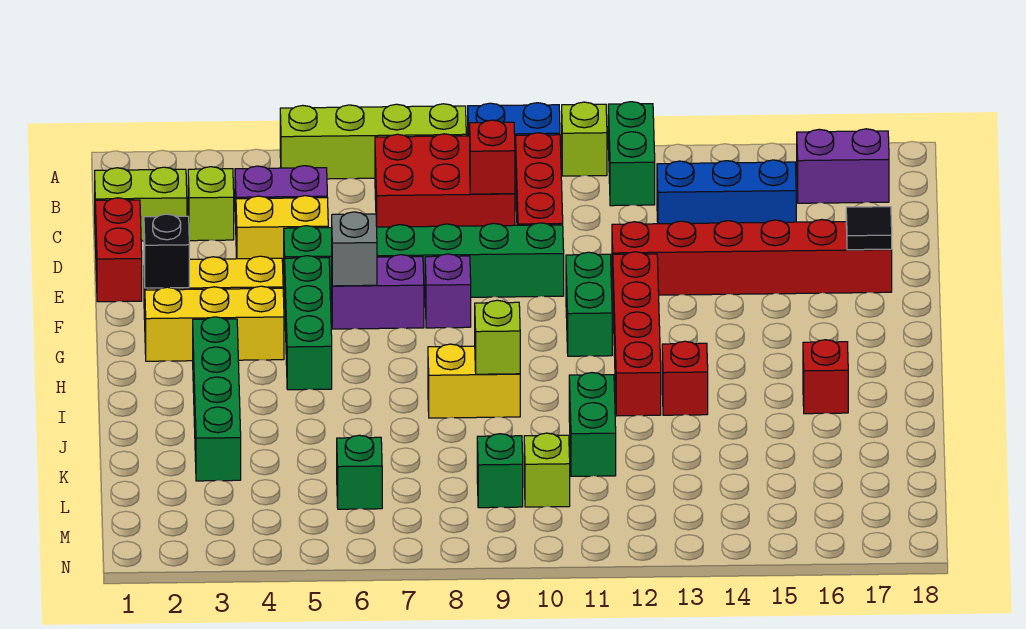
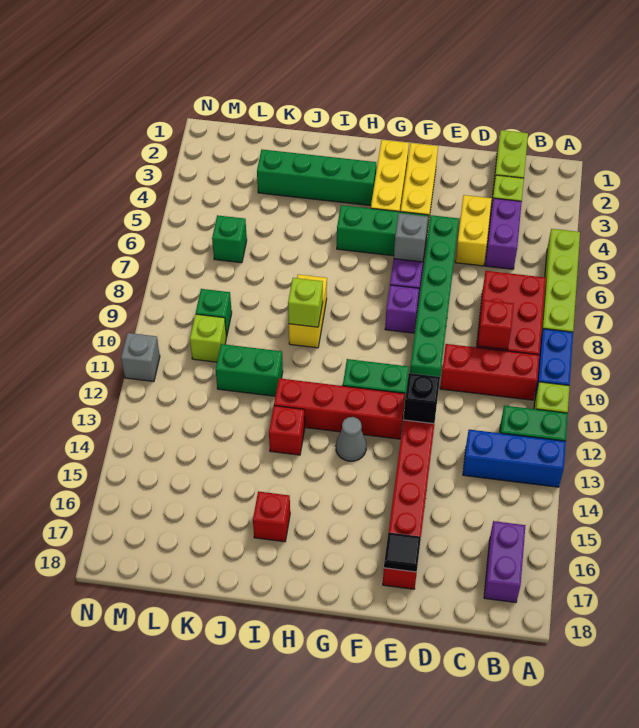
blue brick C13:C15 level 1 -> blue brick A13:C13 level 1
red brick D1:E1 level 1 -> none
black brick F2 level 2 -> black brick E12 level 2
none -> grey cone G13 level 1
none -> grey brick N11 level 1

